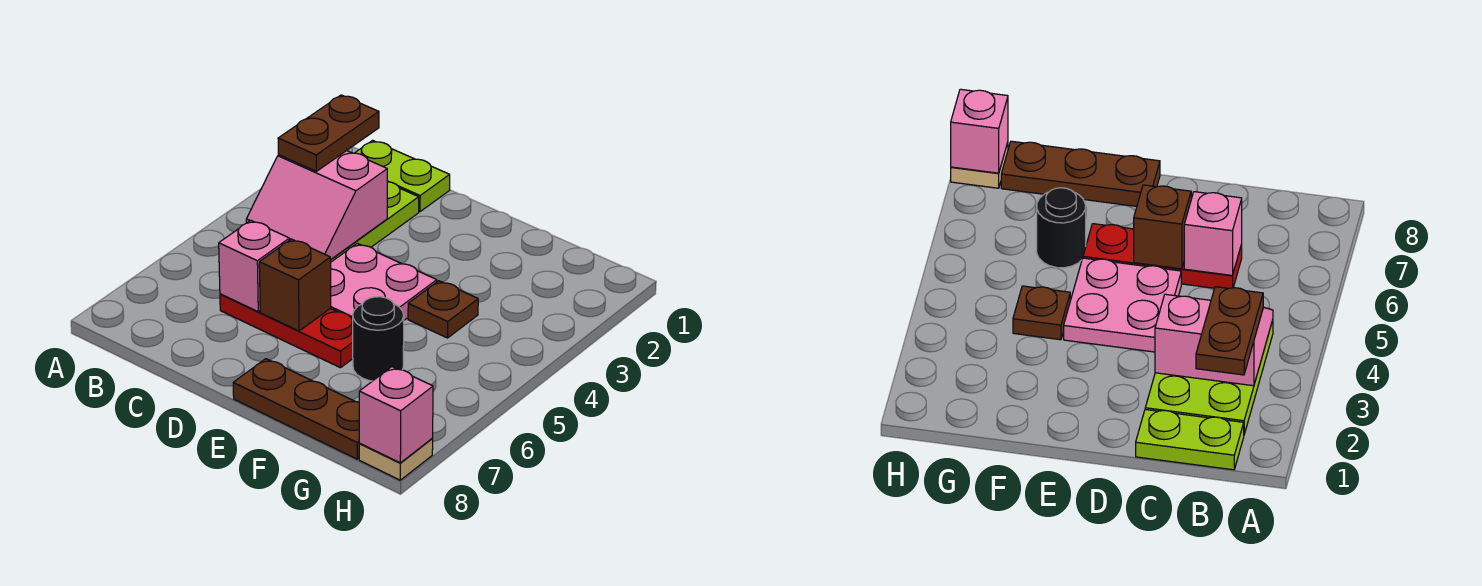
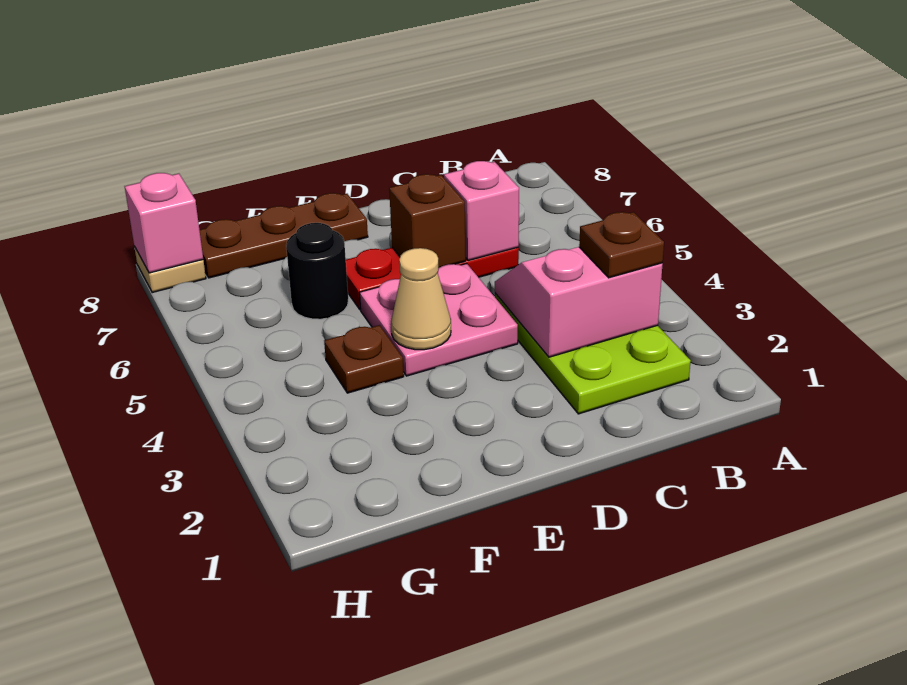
lime plate B1:C1 level 1 -> none
brown plate B2:B3 level 3 -> brown plate B3 level 3
none -> tan cone E4 level 2

